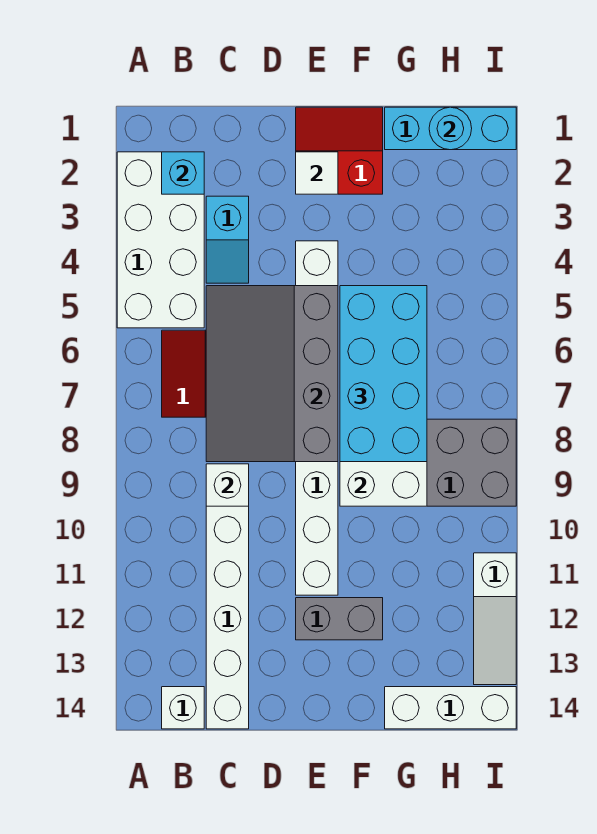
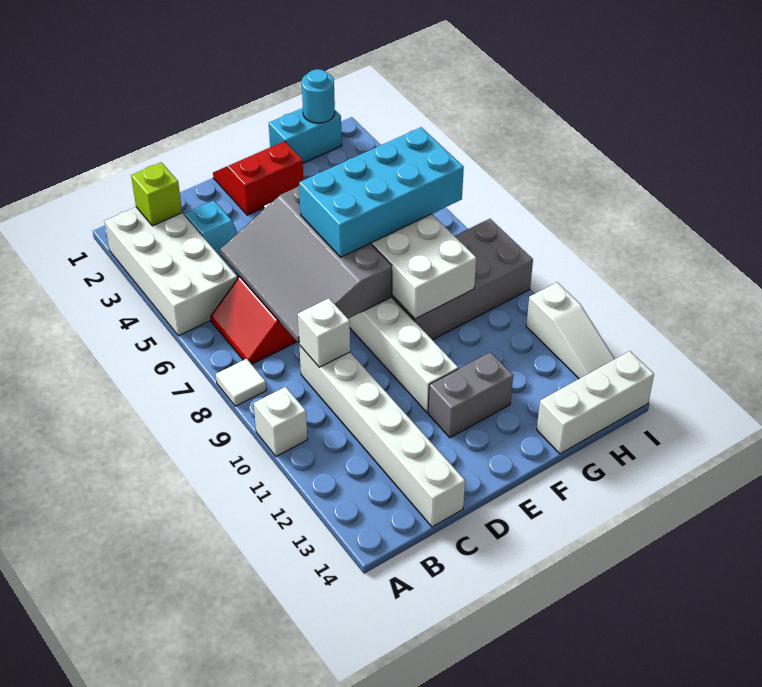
cyan brick B2 level 2 -> lime brick B2 level 2
white brick B14 level 1 -> white brick A10 level 1
white tile E2 level 2 -> white tile A8 level 1
cyan brick F5:G8 level 3 -> cyan brick E6:H7 level 3
cyan brick G1:I1 level 1 -> cyan brick G1:H1 level 1

